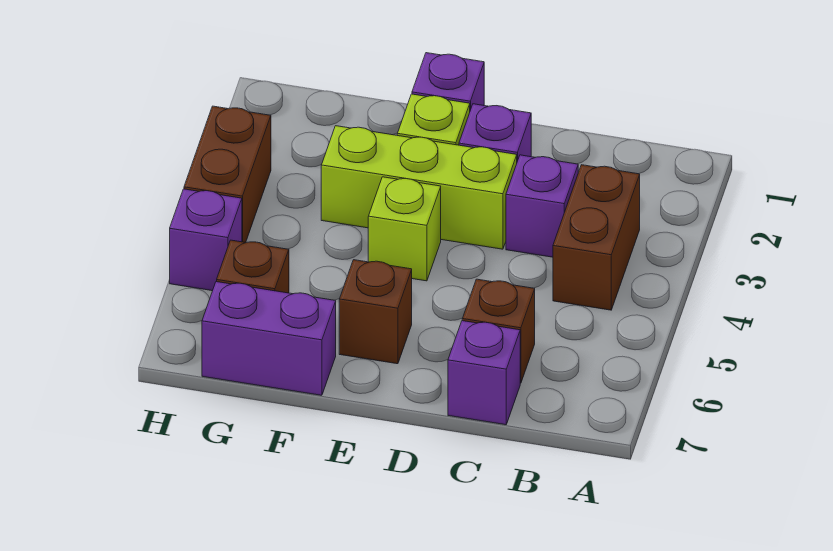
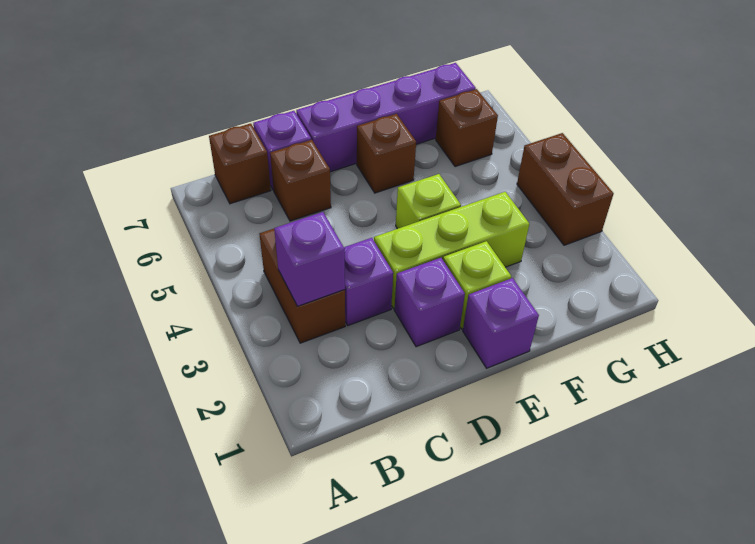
none -> brown brick B7 level 1
purple brick F7:G7 level 1 -> purple brick D7:G7 level 1
purple brick H5 level 1 -> purple brick B3 level 2

